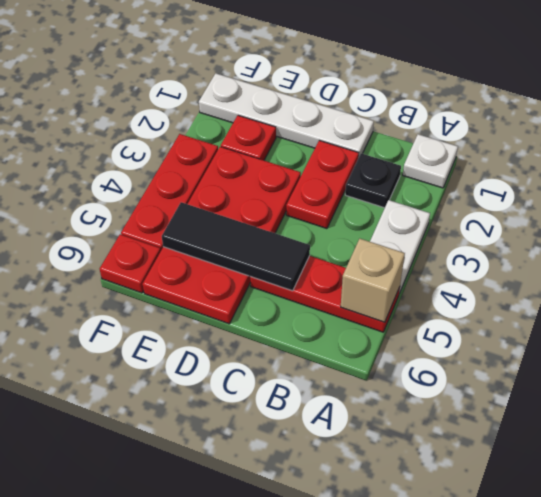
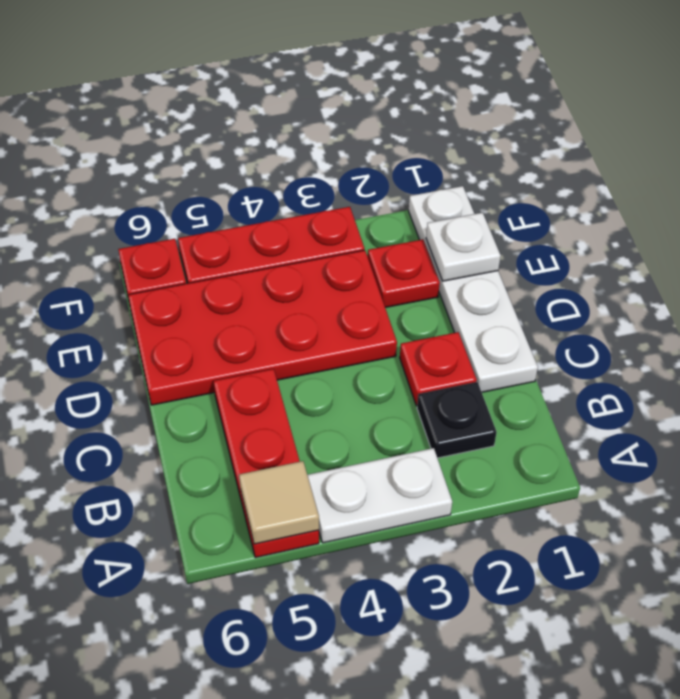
white plate A1 level 1 -> white plate E1 level 2
tan brick A5 level 2 -> tan tile A5 level 2
red plate C2:C3 level 1 -> red plate C2 level 1
black tile C5:E5 level 2 -> none

